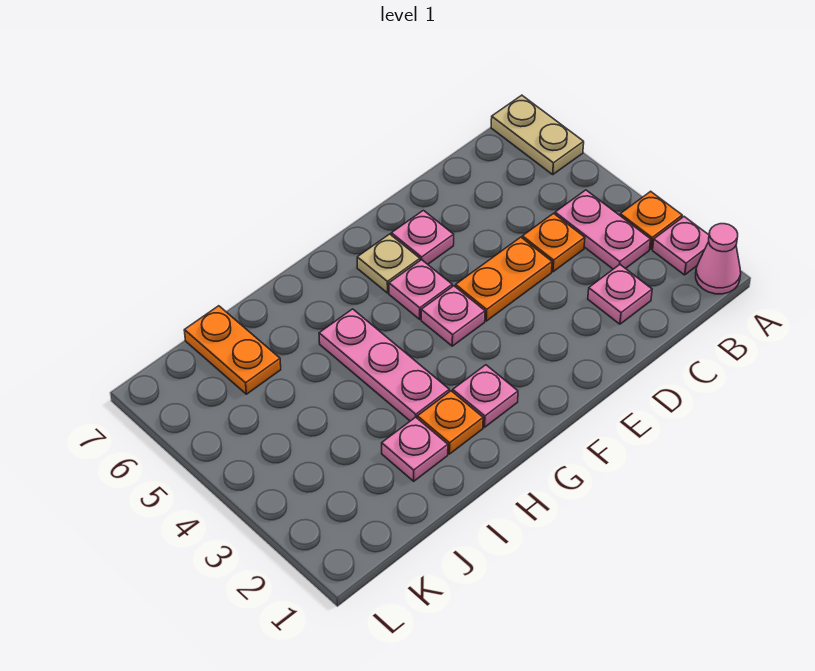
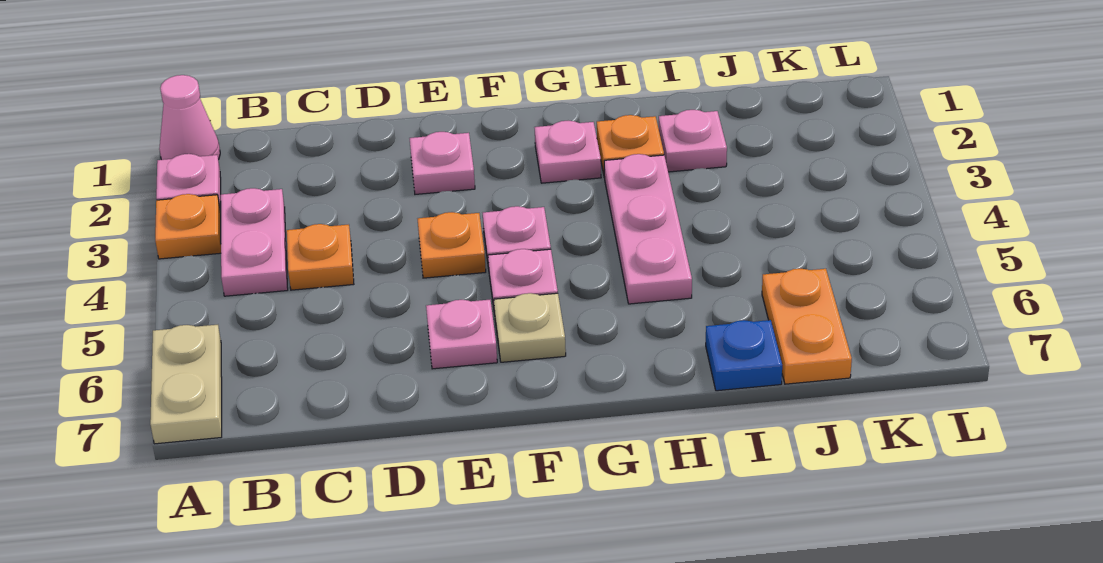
pink plate C2 level 1 -> pink plate E2 level 1
orange plate D4:E4 level 1 -> orange plate E4 level 1
none -> blue plate I7 level 1

